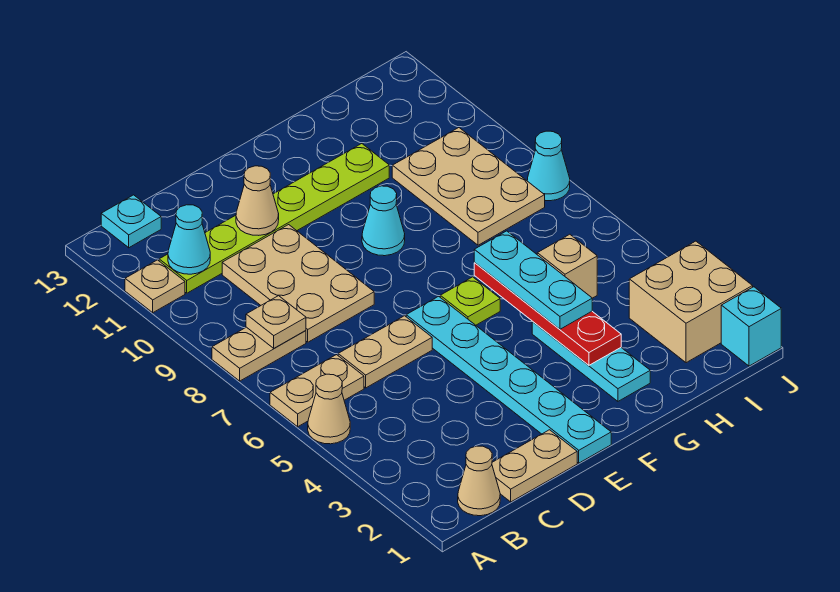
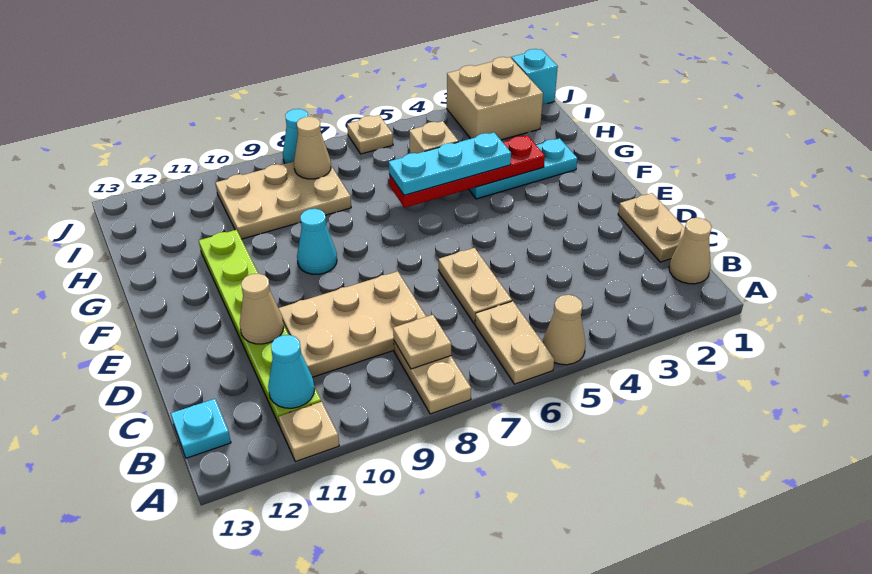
cyan plate E1:E6 level 1 -> none
lime plate F6 level 1 -> none
none -> tan cone I8 level 2
none -> tan plate J6 level 1

